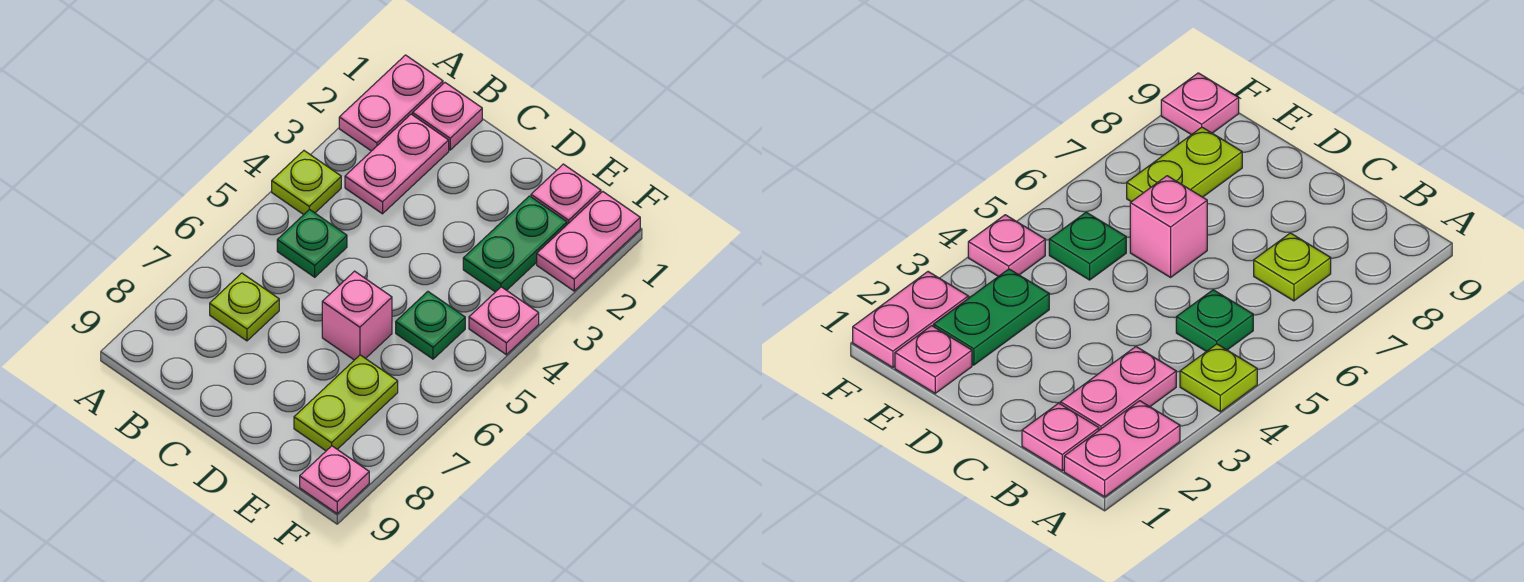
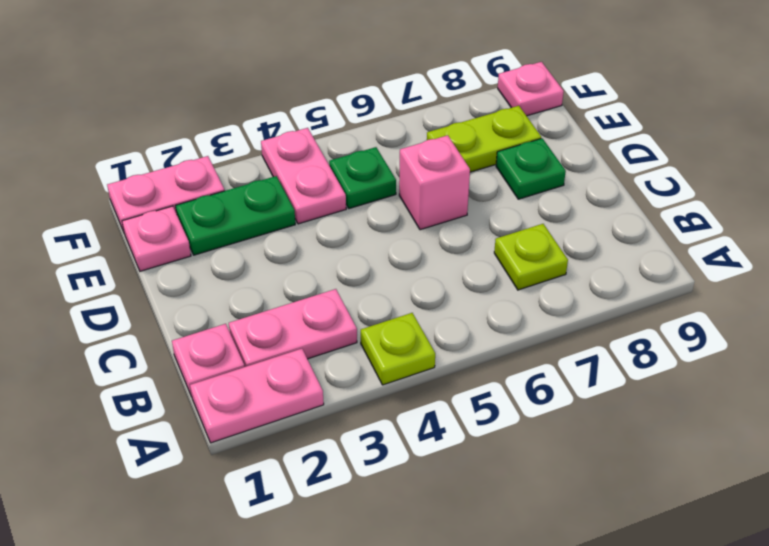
green plate B5 level 1 -> green plate D8 level 1
pink plate F4 level 1 -> pink plate E4:F4 level 1

